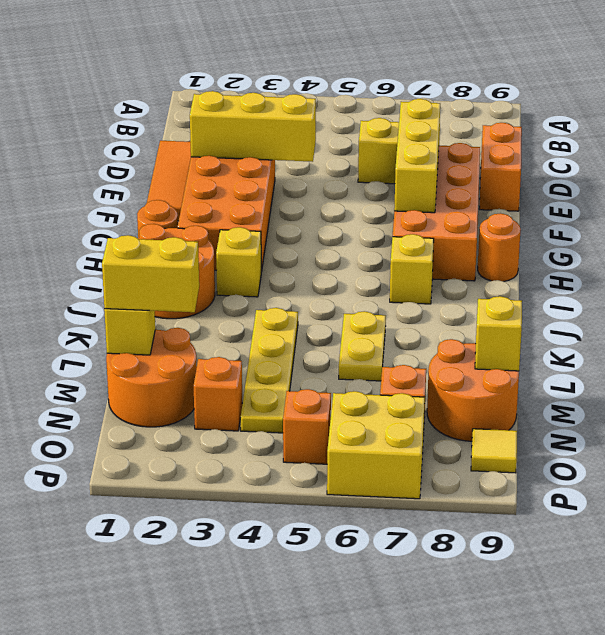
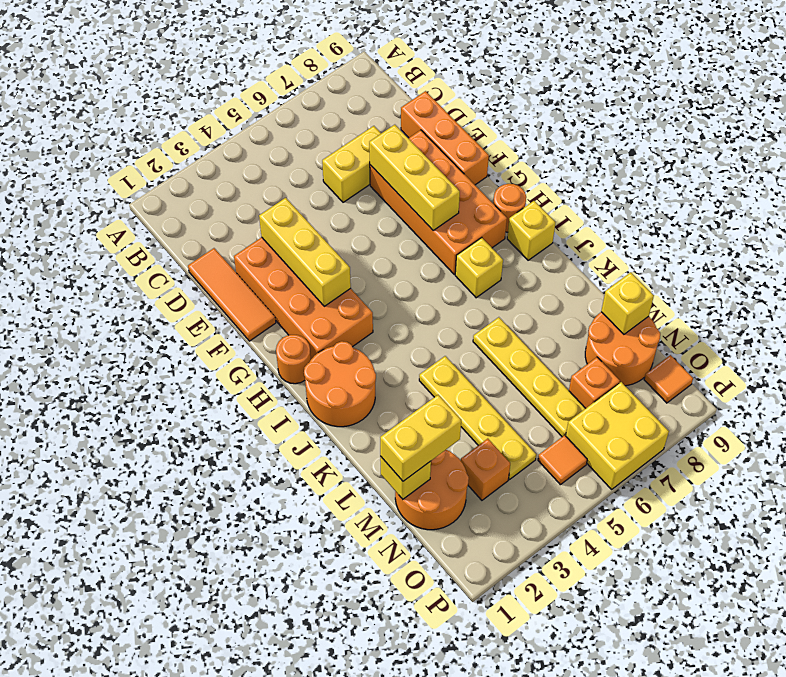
orange brick D9:E9 level 1 -> orange brick D9:F9 level 1
yellow brick E2:E4 level 2 -> yellow brick E3:G3 level 2
yellow brick I3 level 1 -> yellow brick I9 level 1
yellow plate K6:L6 level 1 -> yellow plate K6:N6 level 1
orange brick O5 level 1 -> orange tile O5 level 1
yellow tile O9 level 1 -> orange tile O9 level 1

